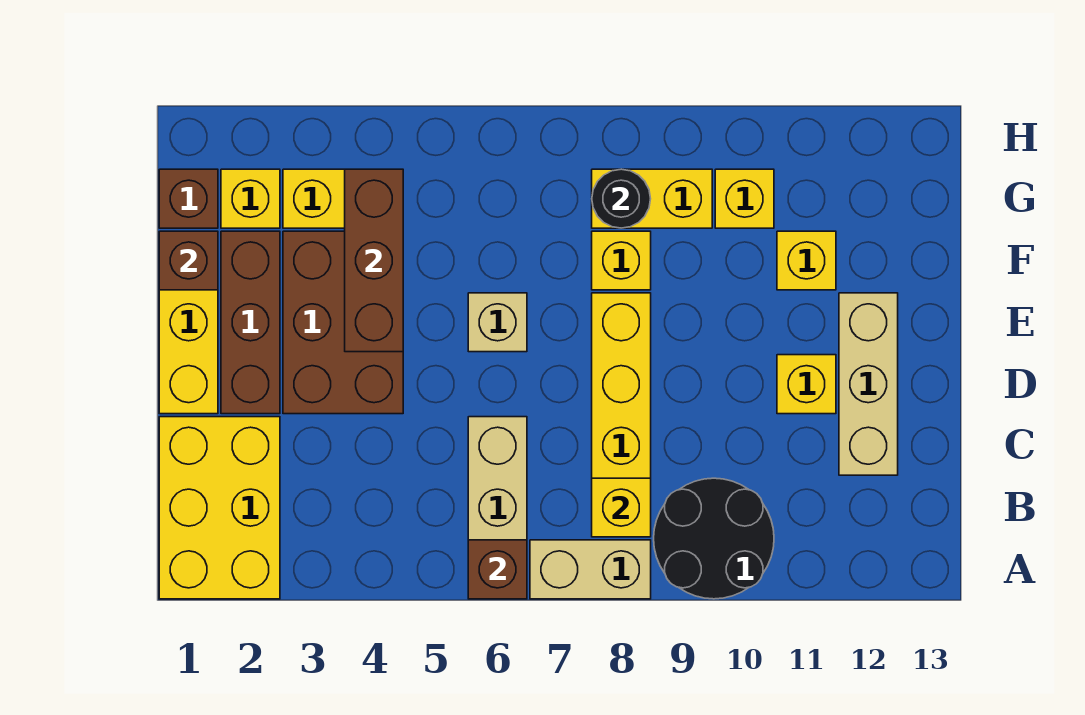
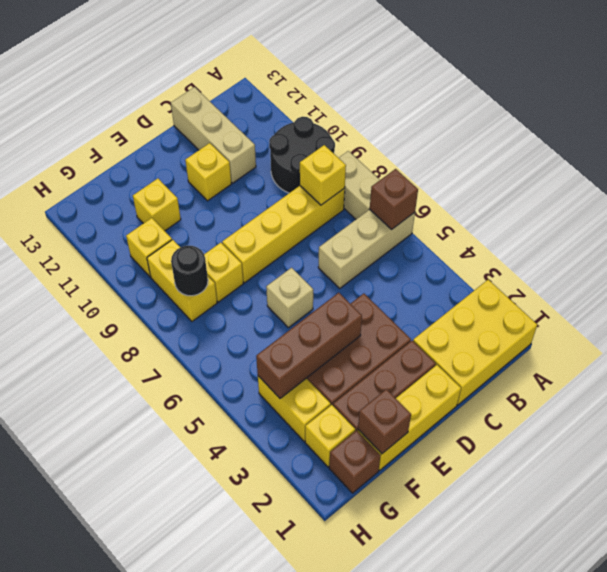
tan brick C12:E12 level 1 -> tan brick C11:C13 level 1

